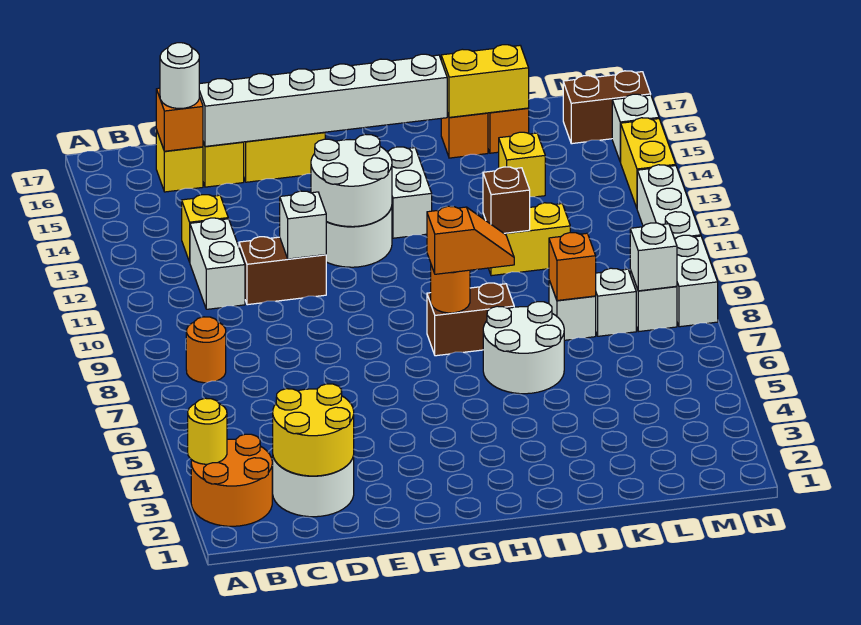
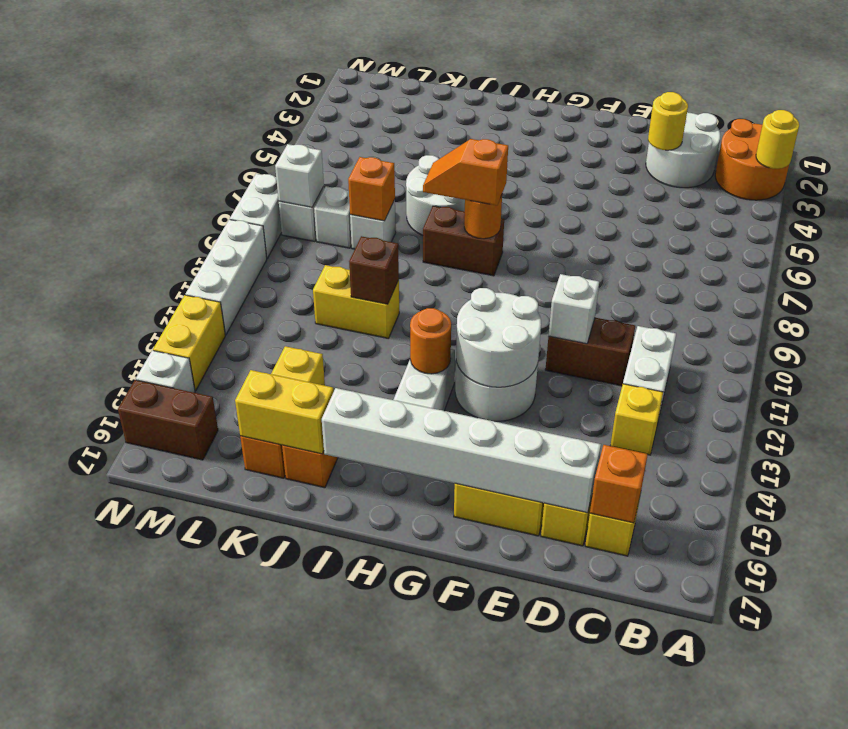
orange round brick B8 level 1 -> orange round brick H13 level 2
yellow round brick C2:D3 level 2 -> yellow round brick D3 level 2
white round brick C16 level 3 -> none

